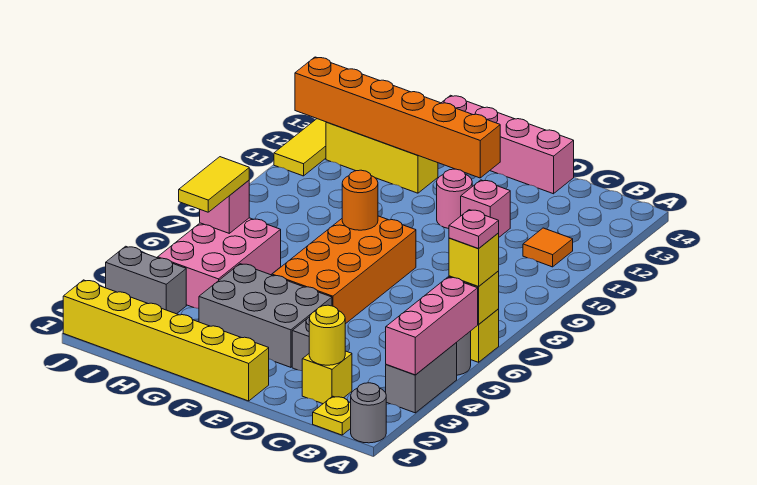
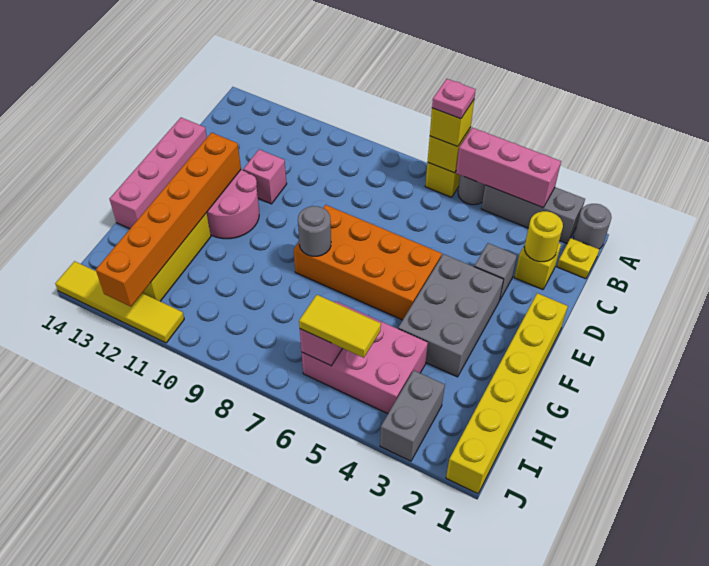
grey brick A3:A4 level 1 -> grey brick A2:A4 level 1
orange tile B11 level 1 -> none
pink round brick E11 level 1 -> pink round brick E11:F12 level 1
orange round brick F8 level 2 -> grey round brick F8 level 2

